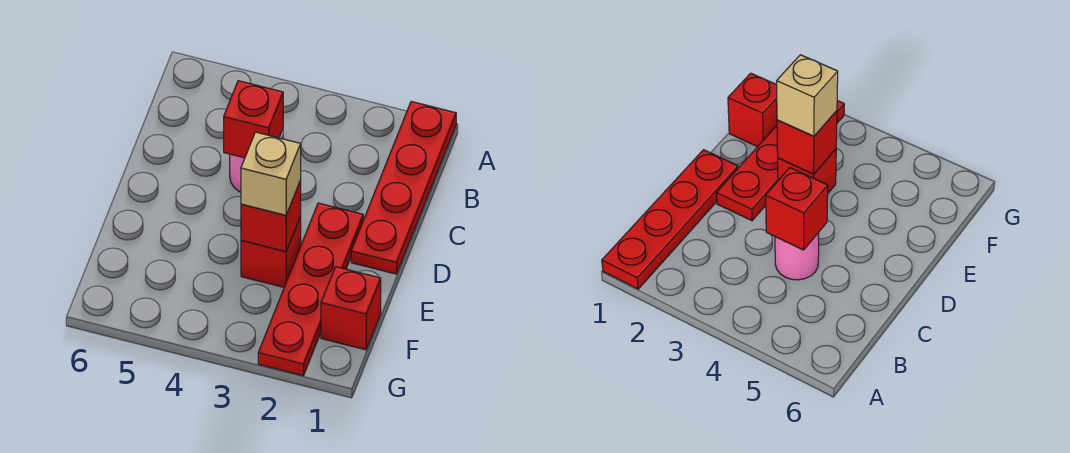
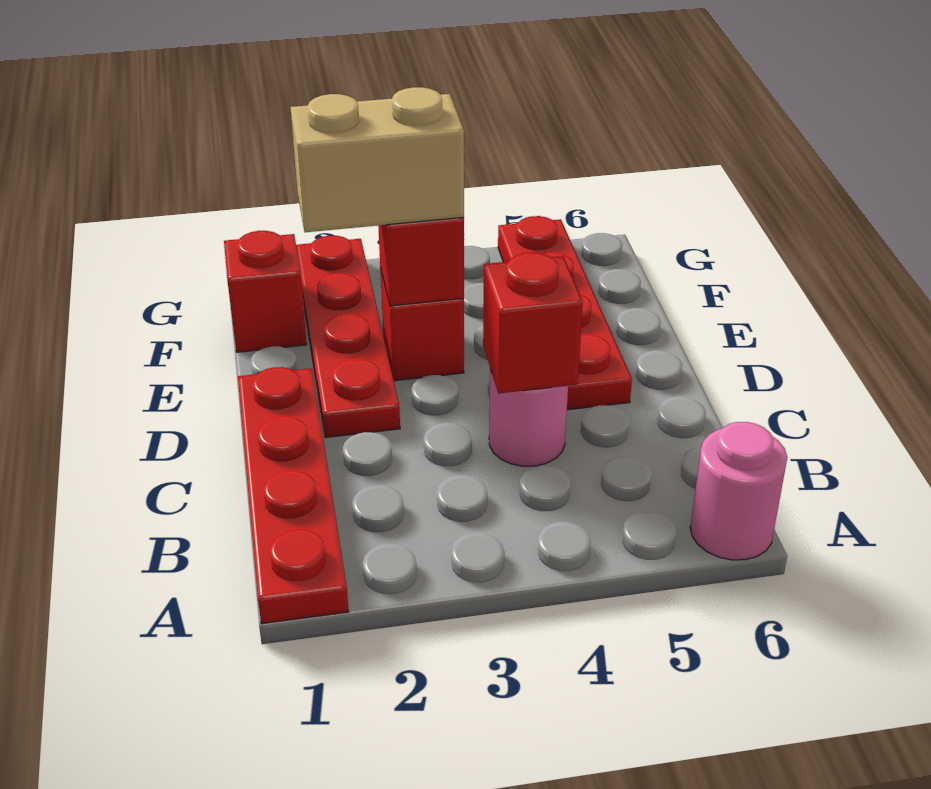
none -> pink round brick A6 level 1
none -> red plate D5:G5 level 1
tan brick E3 level 3 -> tan brick E2:E3 level 3

